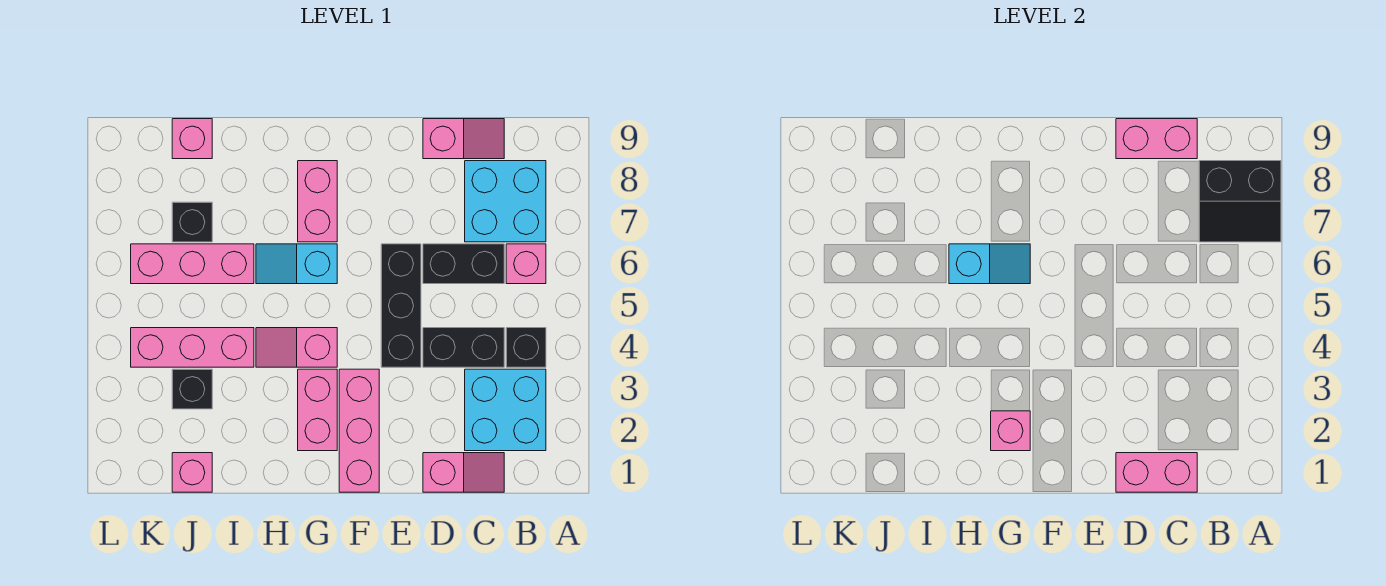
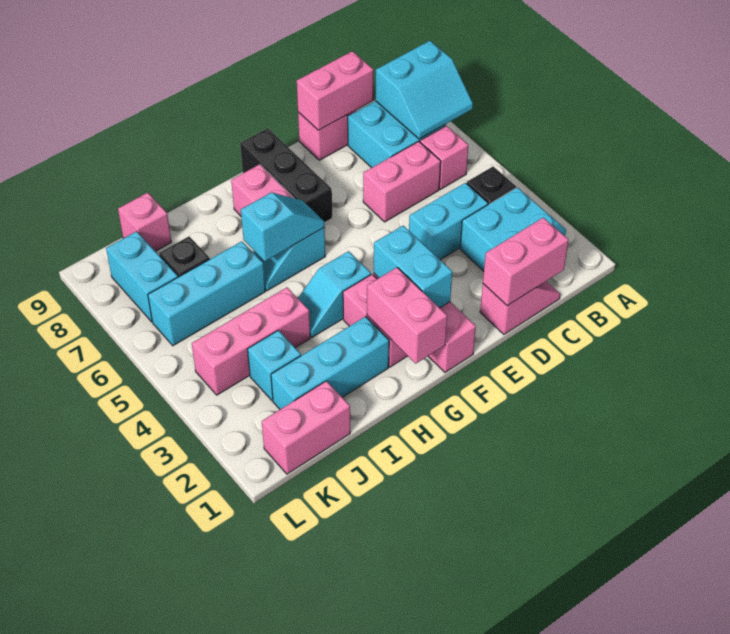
black slope A7:B8 level 2 top 8 -> cyan slope A7:B8 level 2 top 8
black brick C4:D4 level 1 -> cyan brick C4:D4 level 1
black brick C6:D6 level 1 -> pink brick C6:D6 level 1
black brick E4:E6 level 1 -> black brick F7:F9 level 1
none -> cyan brick F2:F3 level 2
pink brick G2 level 2 -> pink brick G1:G2 level 2
pink slope G4:H4 level 1 top G -> cyan slope G4:H4 level 1 top G
none -> cyan brick H2:J2 level 1
pink brick I6:K6 level 1 -> cyan brick I6:K6 level 1
pink brick J1 level 1 -> pink brick J1:K1 level 1
black brick J3 level 1 -> cyan brick J3 level 1
none -> cyan brick K7:K8 level 1

